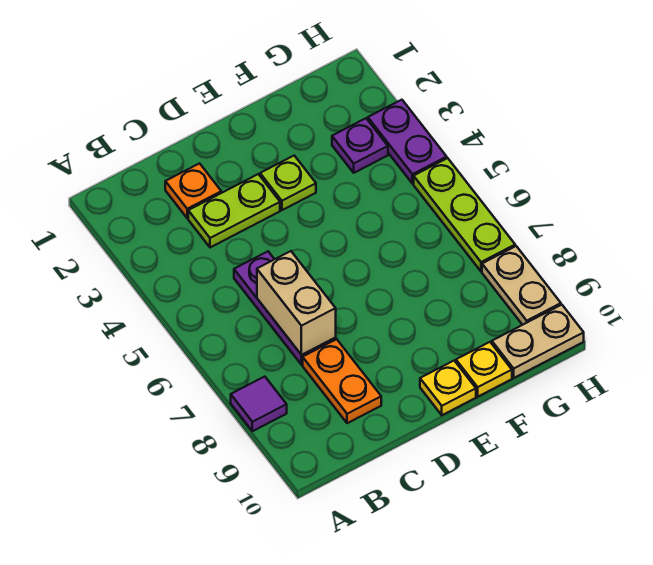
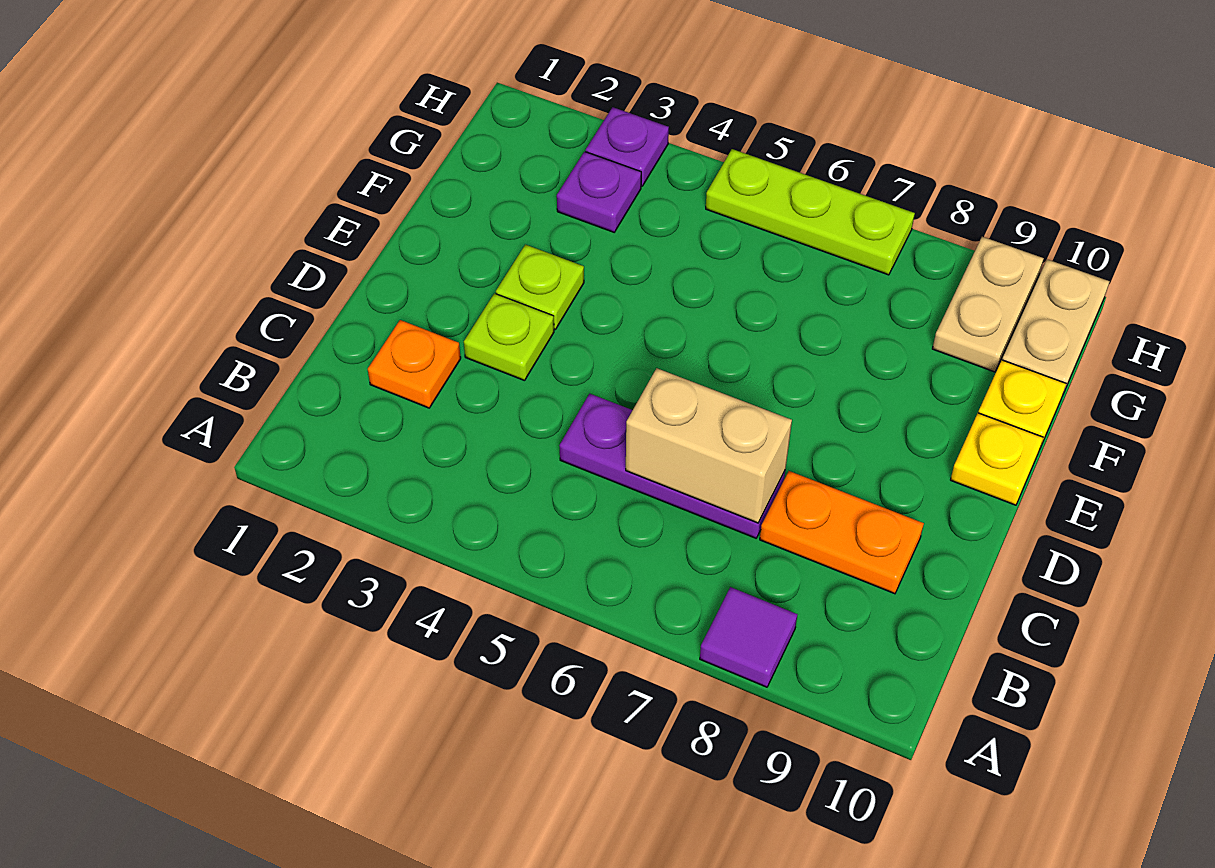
lime plate C3:D3 level 1 -> lime plate D3 level 1
purple plate H3:H4 level 1 -> purple plate H3 level 1
tan plate H8:H9 level 1 -> tan plate G9:H9 level 1

